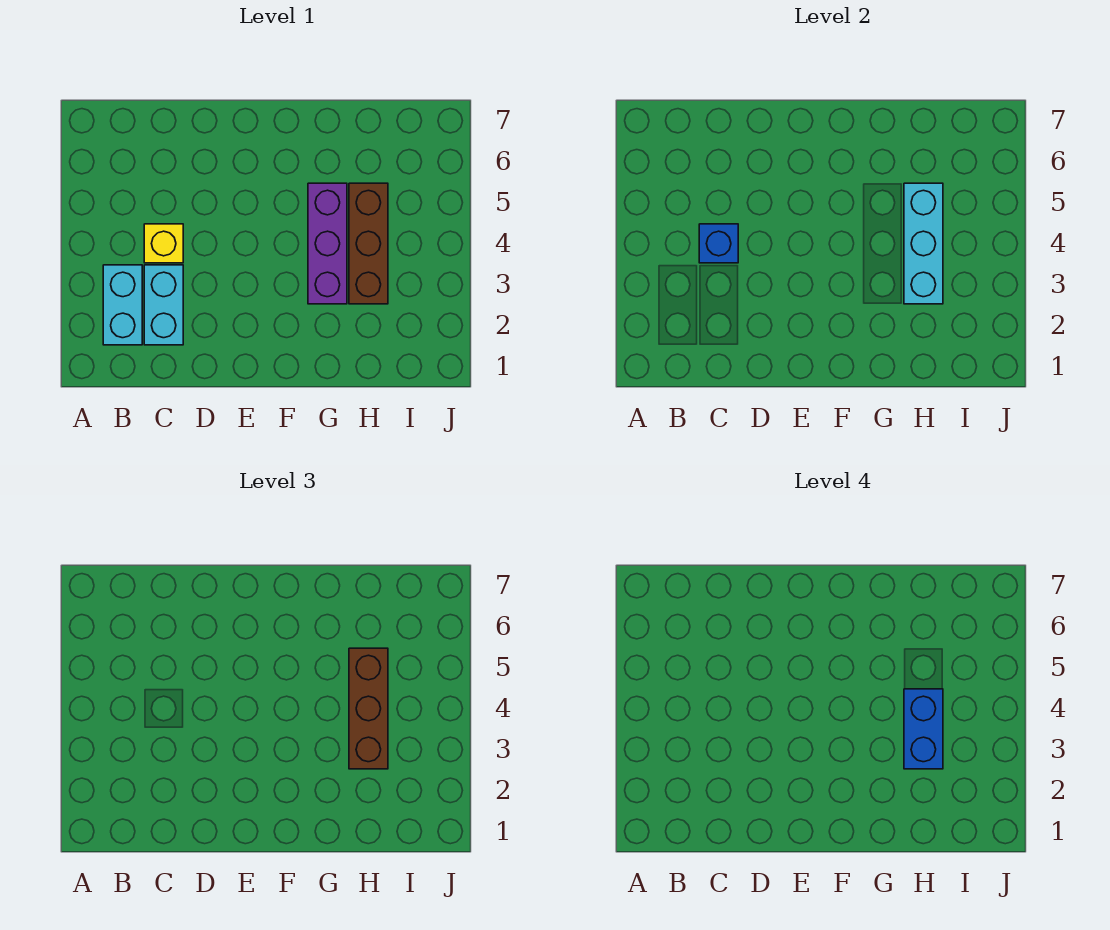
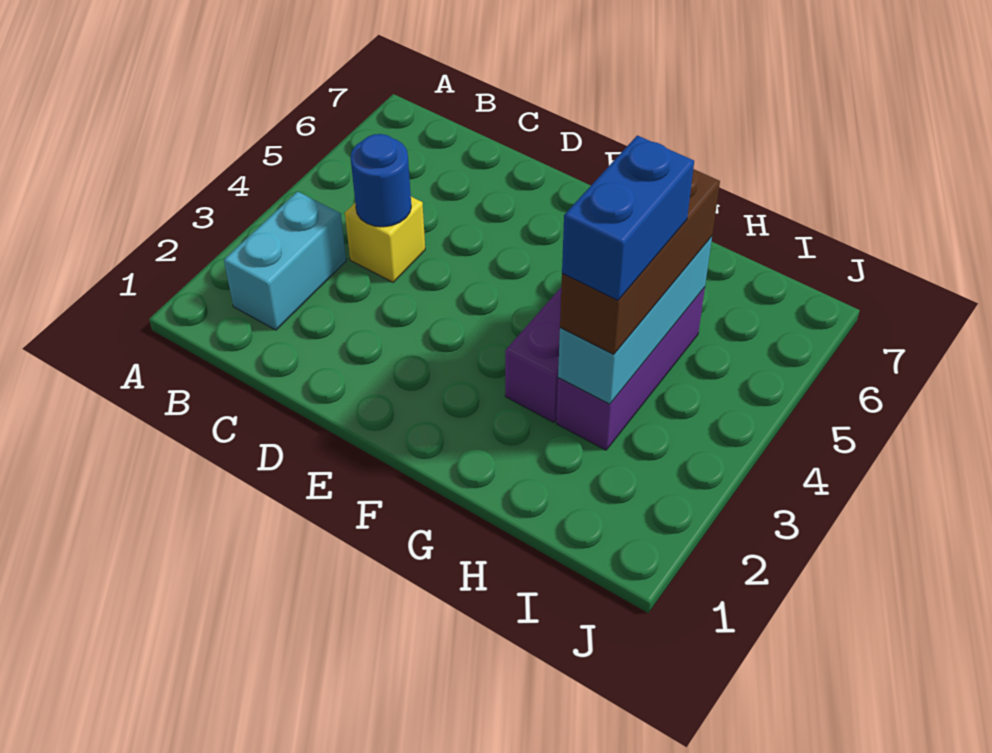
cyan brick C2:C3 level 1 -> none
blue brick C4 level 2 -> blue round brick C4 level 2
brown brick H3:H5 level 1 -> purple brick H3:H5 level 1

